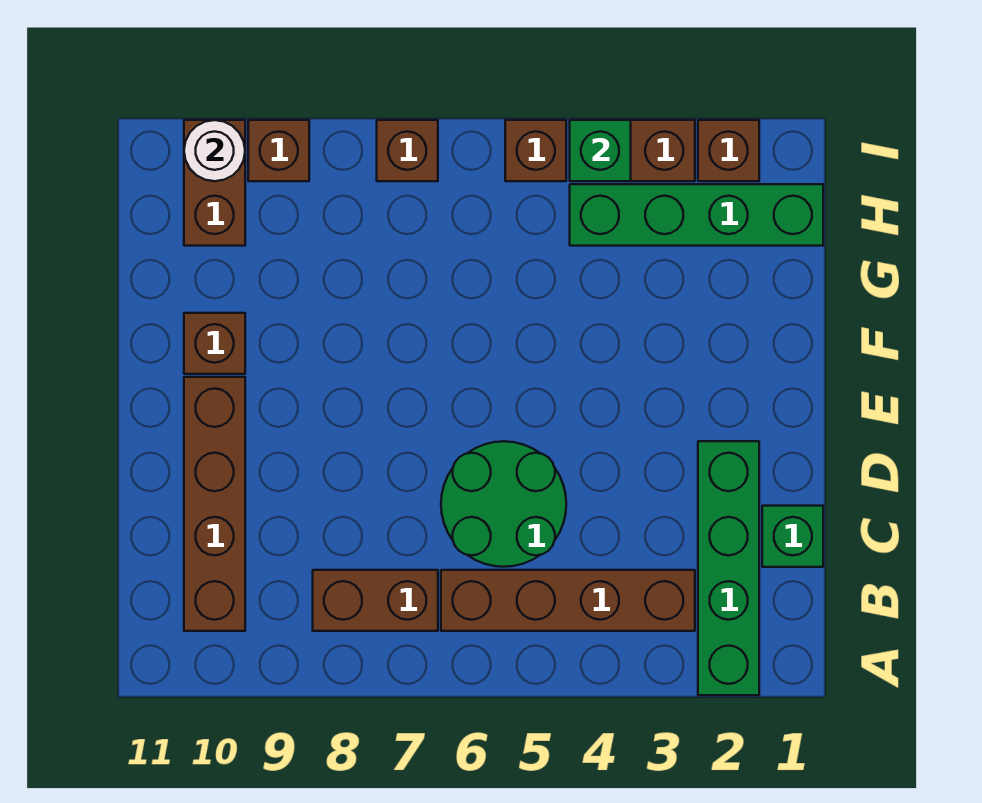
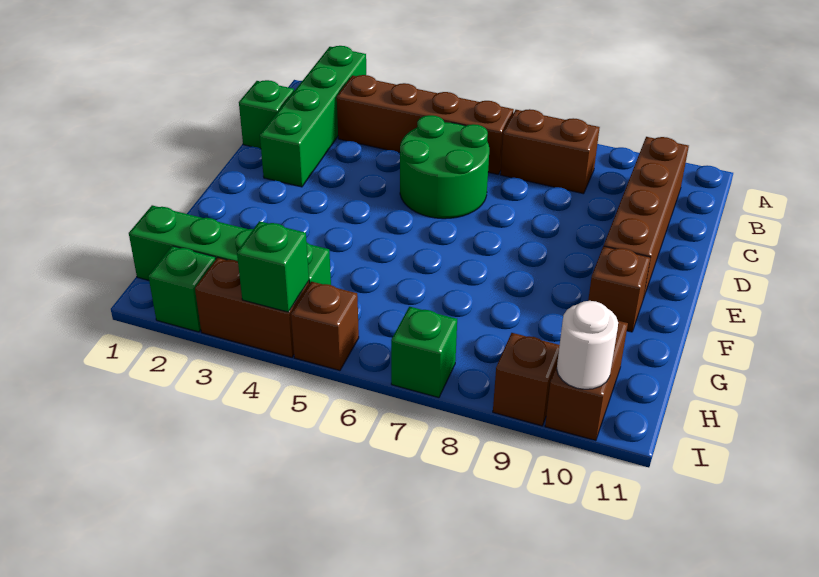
brown brick I2 level 1 -> green brick I2 level 1
brown brick I7 level 1 -> green brick I7 level 1

